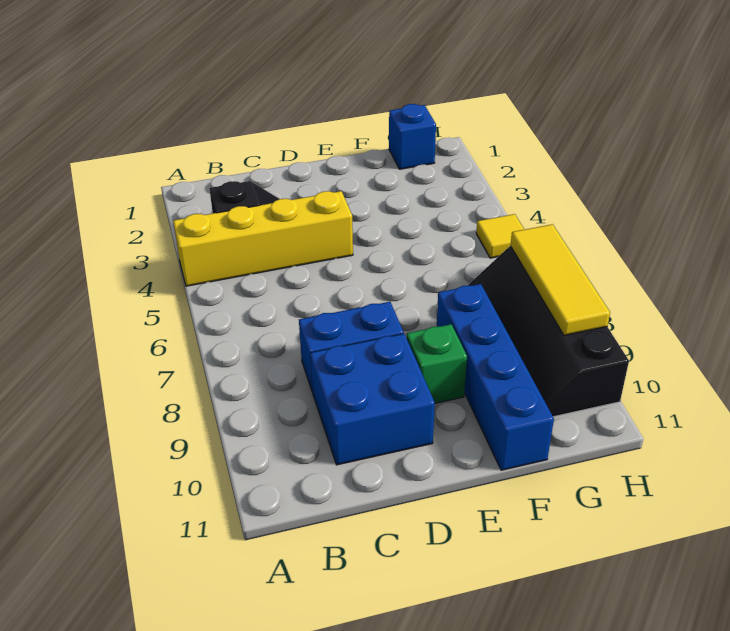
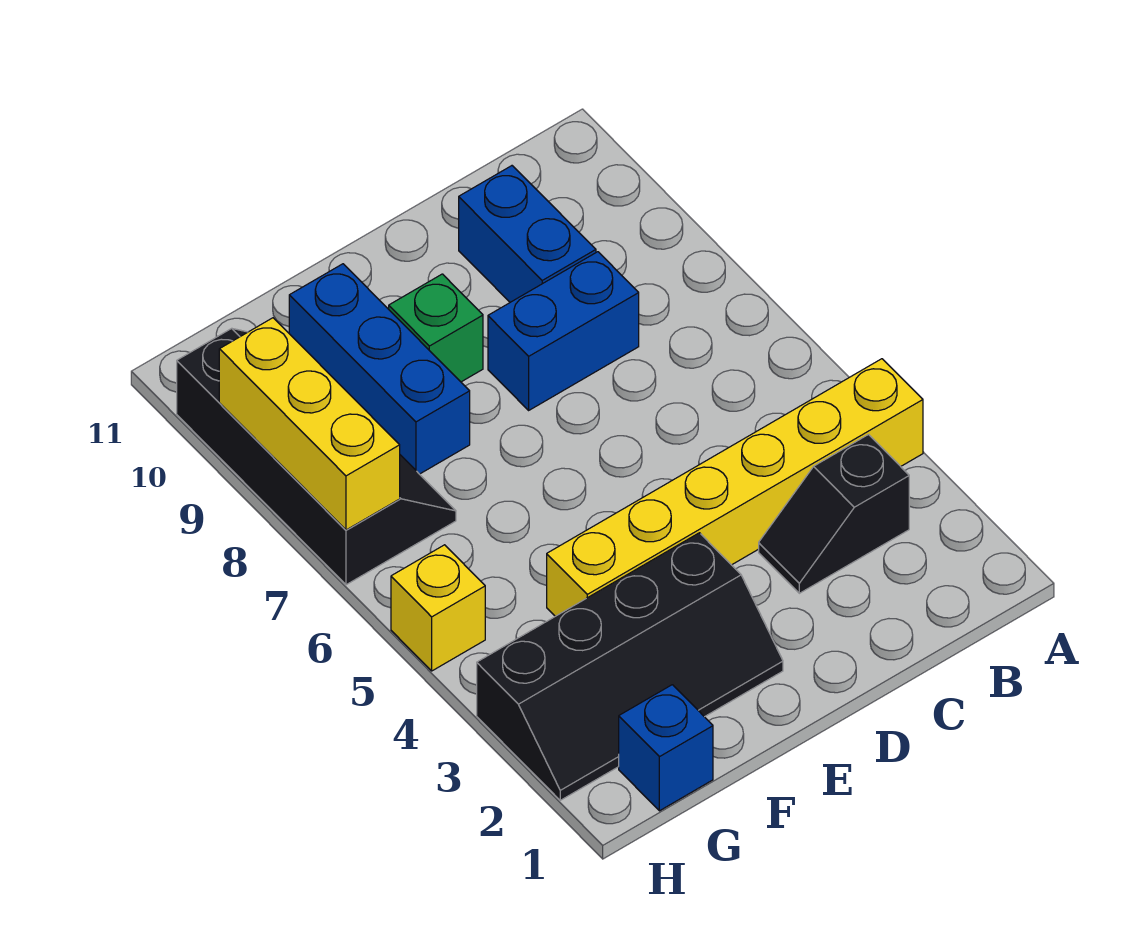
yellow brick A4:D4 level 1 -> yellow brick A4:F4 level 1
blue brick C9:D10 level 1 -> blue brick C9:C10 level 1
none -> black slope E2:H3 level 1 top 3
blue brick F8:F11 level 1 -> blue brick F8:F10 level 1
yellow tile H5 level 1 -> yellow brick H5 level 1
yellow tile H7:H9 level 2 -> yellow brick H7:H9 level 2

